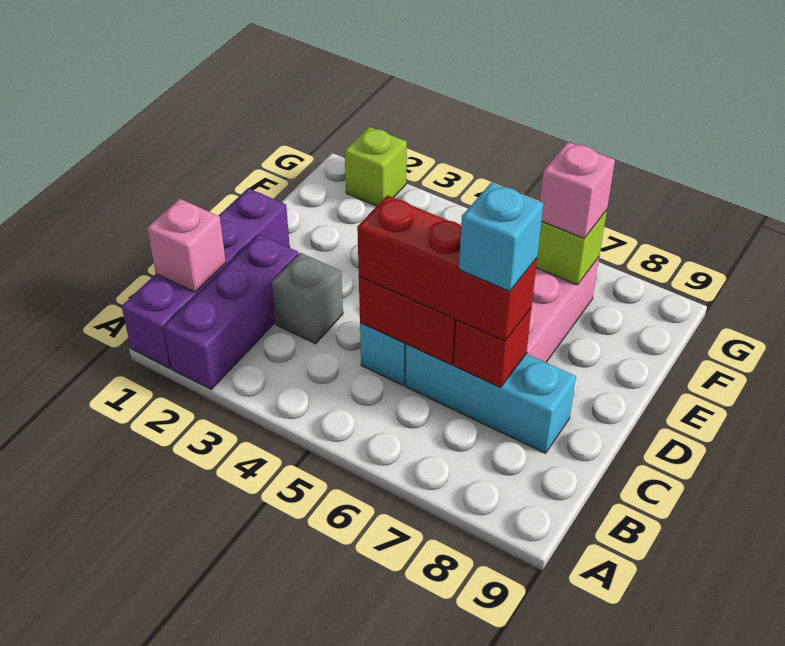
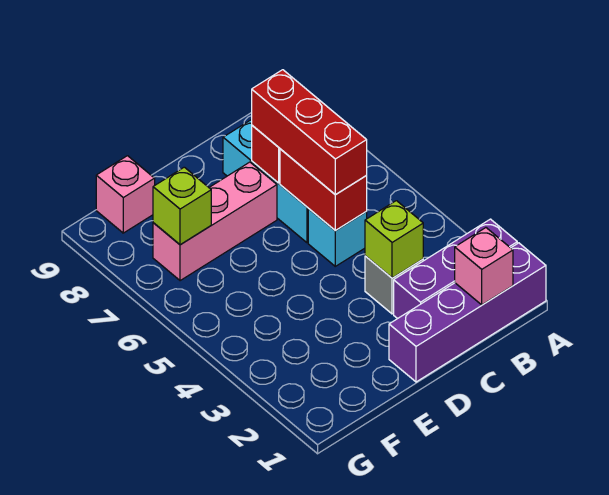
cyan brick C7 level 4 -> none
pink brick F7 level 3 -> pink brick F9 level 1
lime brick G2 level 1 -> lime brick C3 level 2

